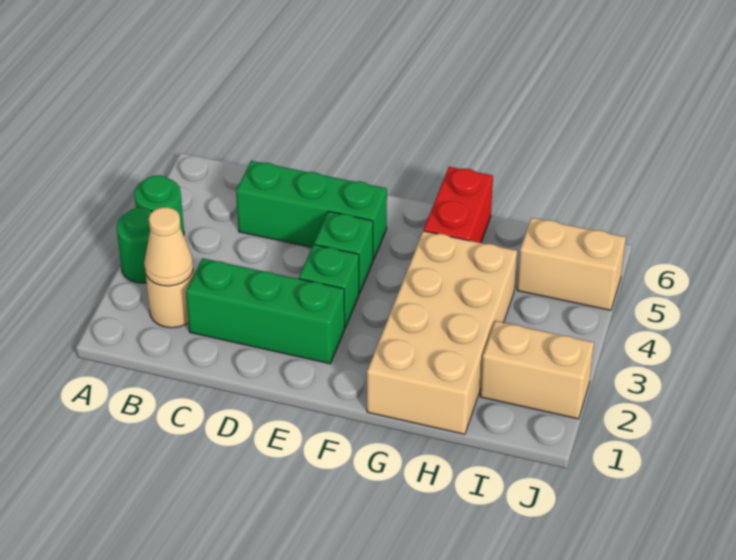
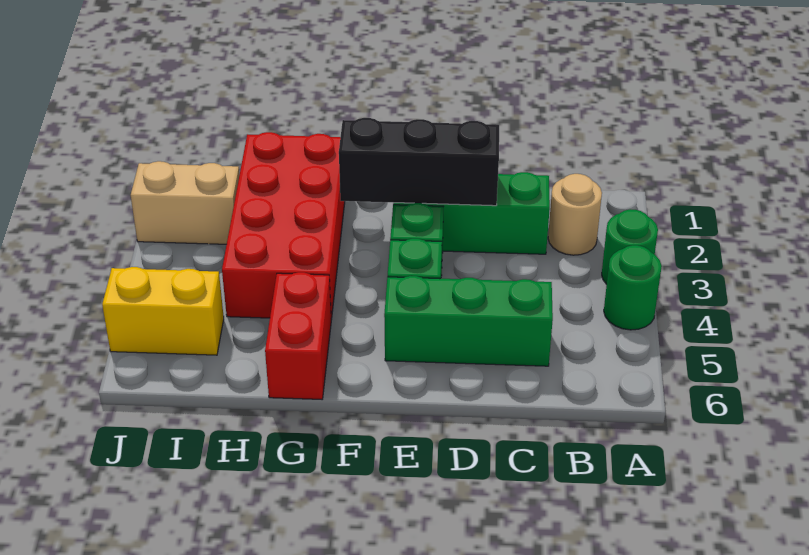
tan cone B2 level 2 -> none
none -> black brick D2:F2 level 2
tan brick G1:H4 level 1 -> red brick G1:H4 level 1
tan brick I5:J5 level 1 -> yellow brick I5:J5 level 1

